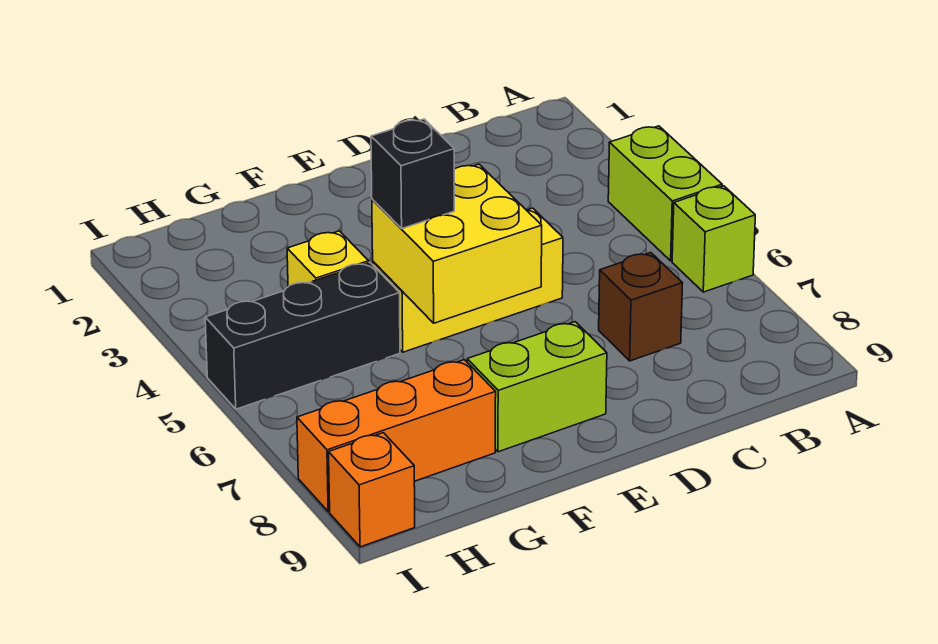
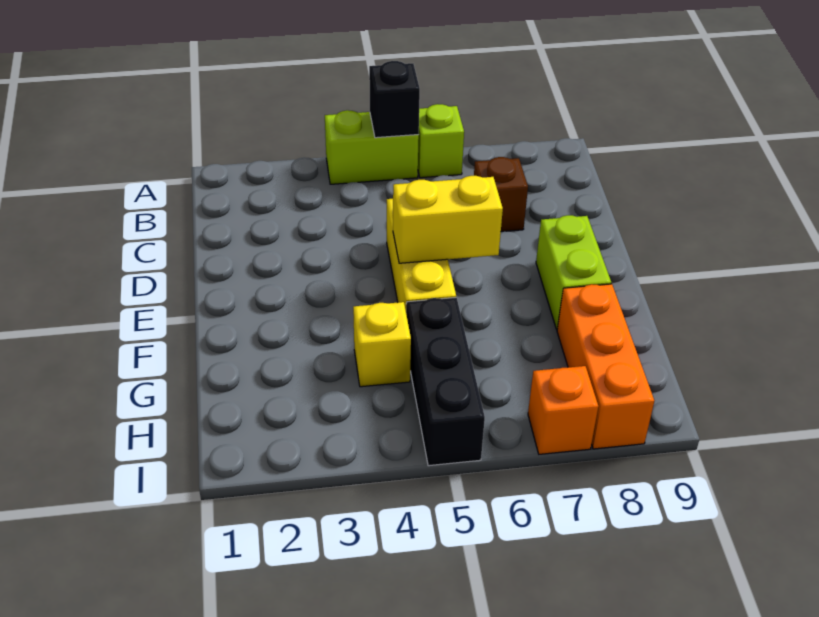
yellow brick E5:F6 level 2 -> yellow brick E5:E6 level 2
black brick F5 level 3 -> black brick A5 level 2
orange brick I9 level 1 -> orange brick I7 level 1

